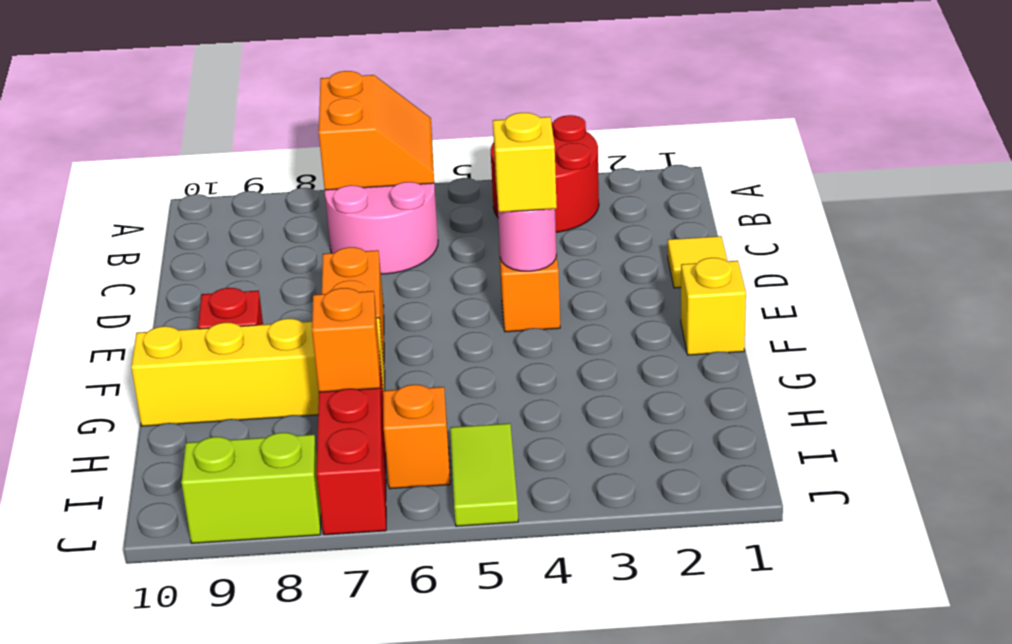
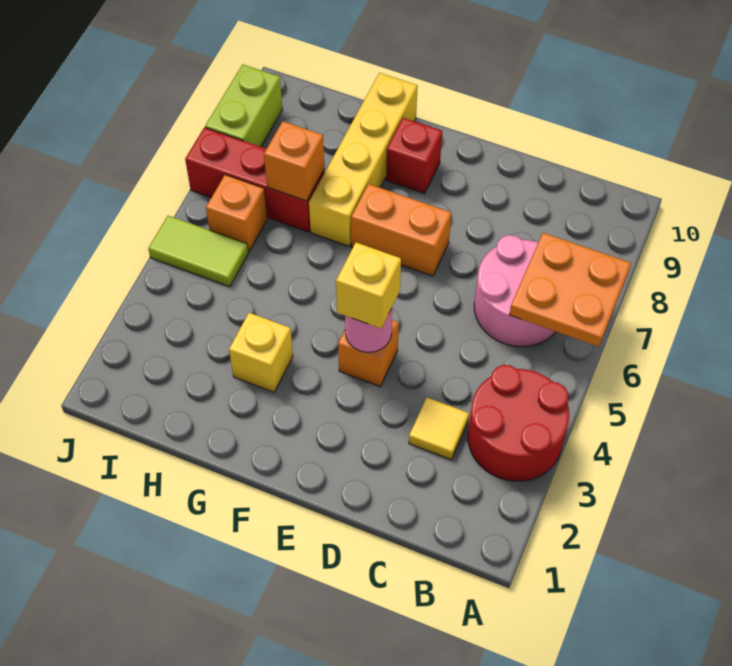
orange slope A6:B7 level 2 top 7 -> orange plate A6:B7 level 2
yellow tile D1 level 1 -> yellow tile C3 level 1
yellow brick F1 level 1 -> yellow brick G3 level 1

